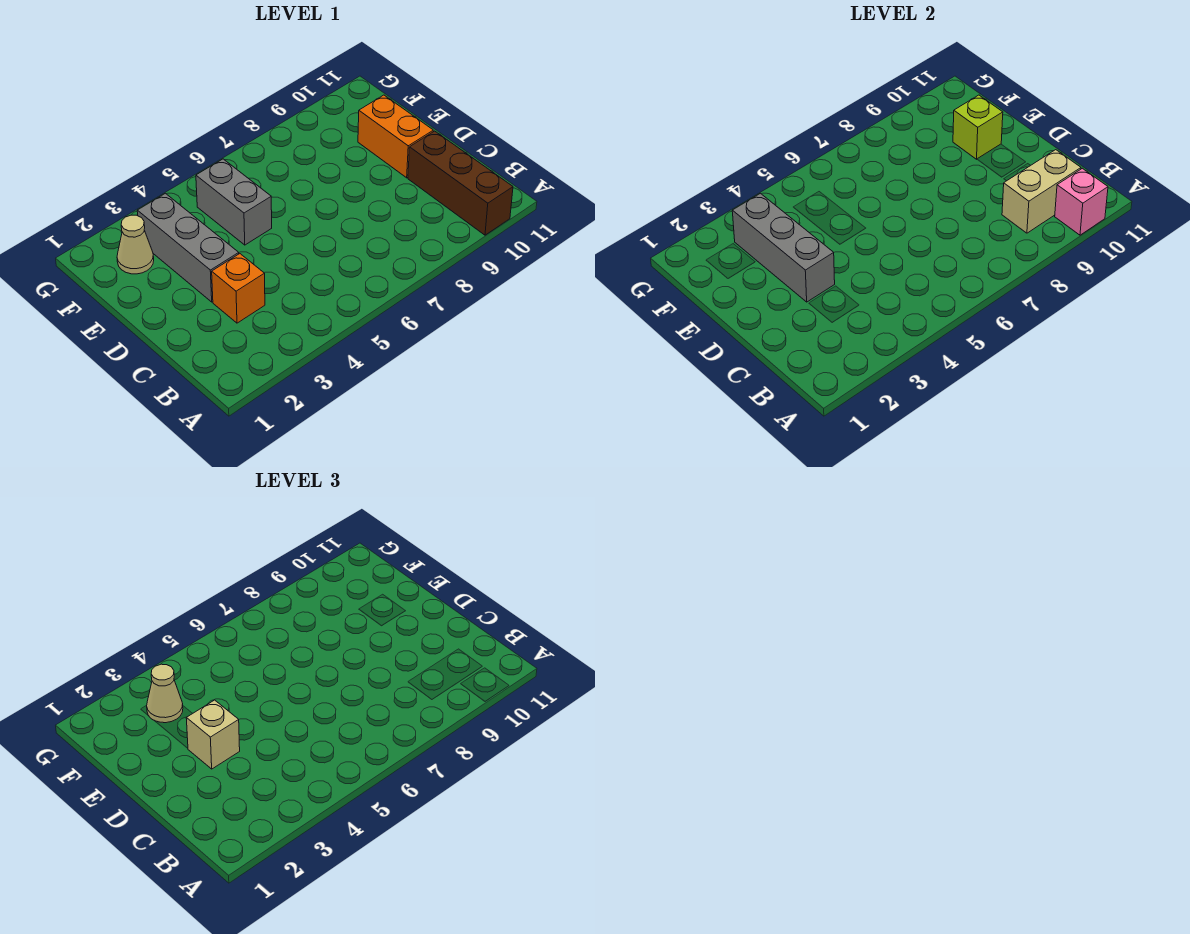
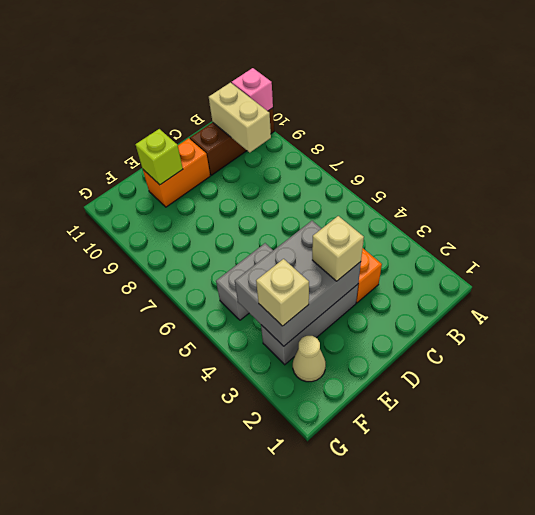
grey brick D3:F3 level 2 -> grey brick D3:F4 level 2
tan cone F3 level 3 -> tan brick F3 level 3

